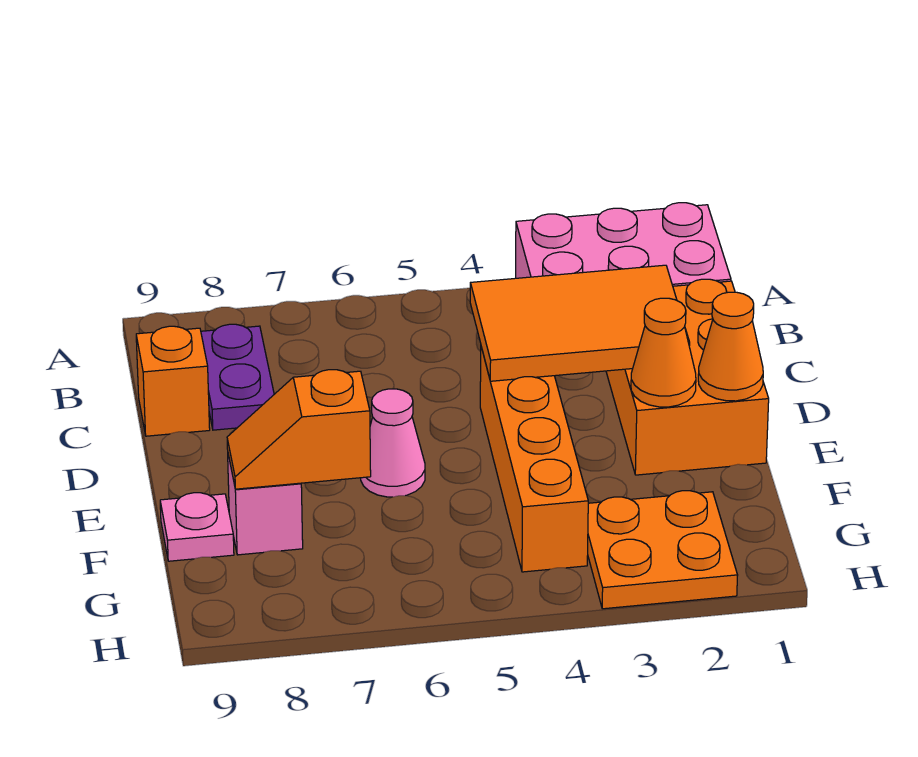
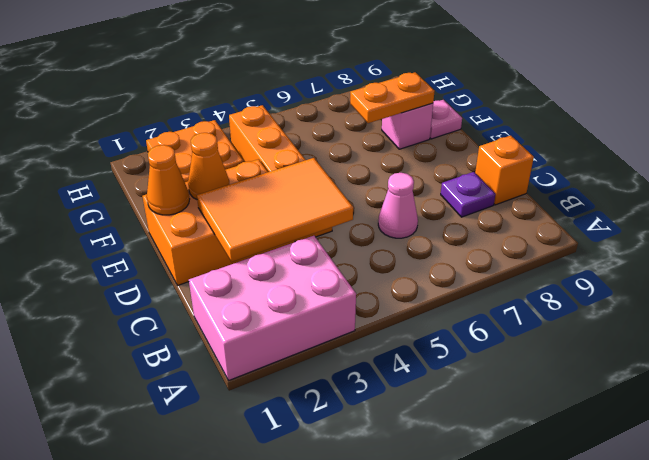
purple plate B8:C8 level 1 -> purple plate C8 level 1
orange brick C1:E2 level 1 -> orange brick D1:E3 level 1
pink cone E6 level 1 -> pink cone C6 level 1
orange slope F7:F8 level 2 top 7 -> orange plate F7:F8 level 2

